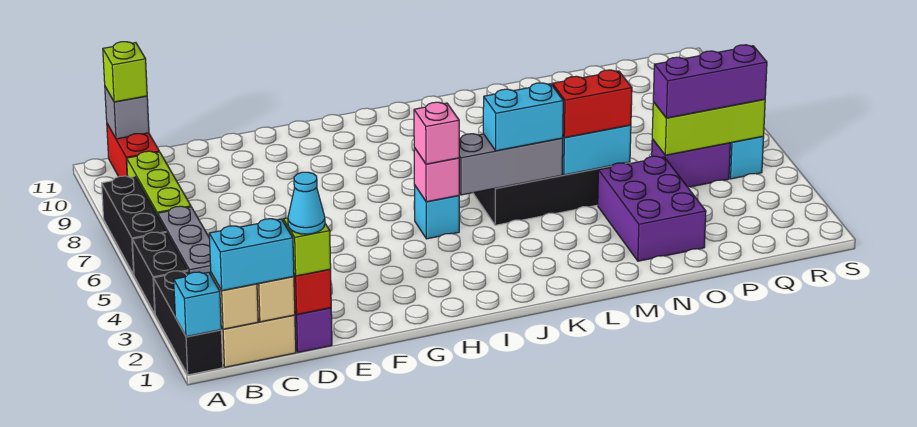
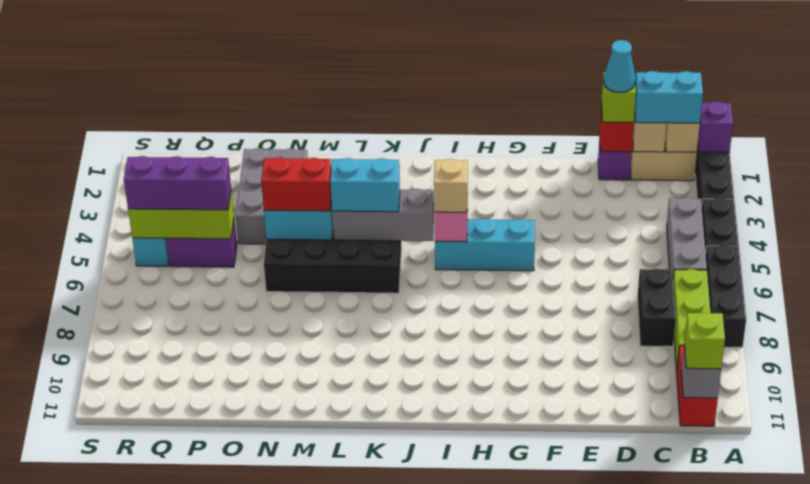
cyan brick A1 level 2 -> purple brick A1 level 2
none -> black brick C7:C8 level 1
cyan brick I5 level 1 -> cyan brick G5:I5 level 1
pink brick I5 level 3 -> tan brick I5 level 3
purple brick N2:O4 level 1 -> grey brick N2:O4 level 1

